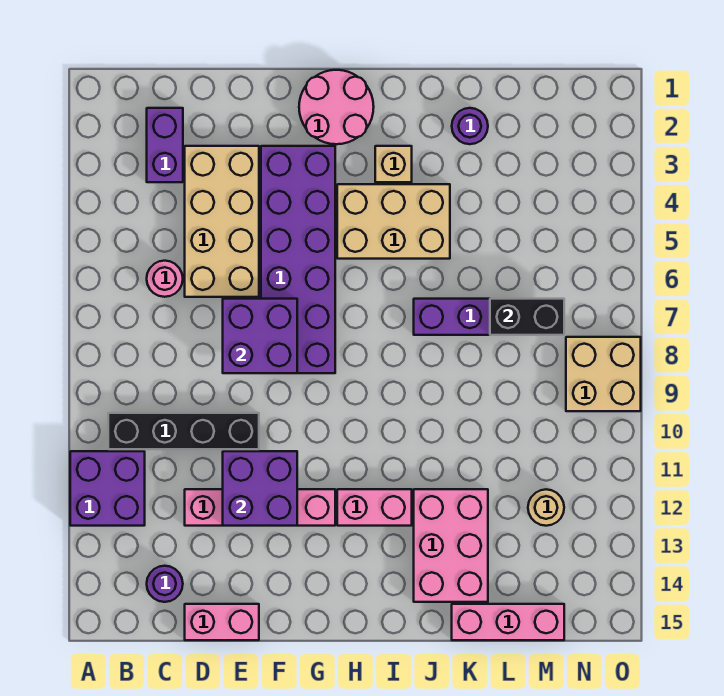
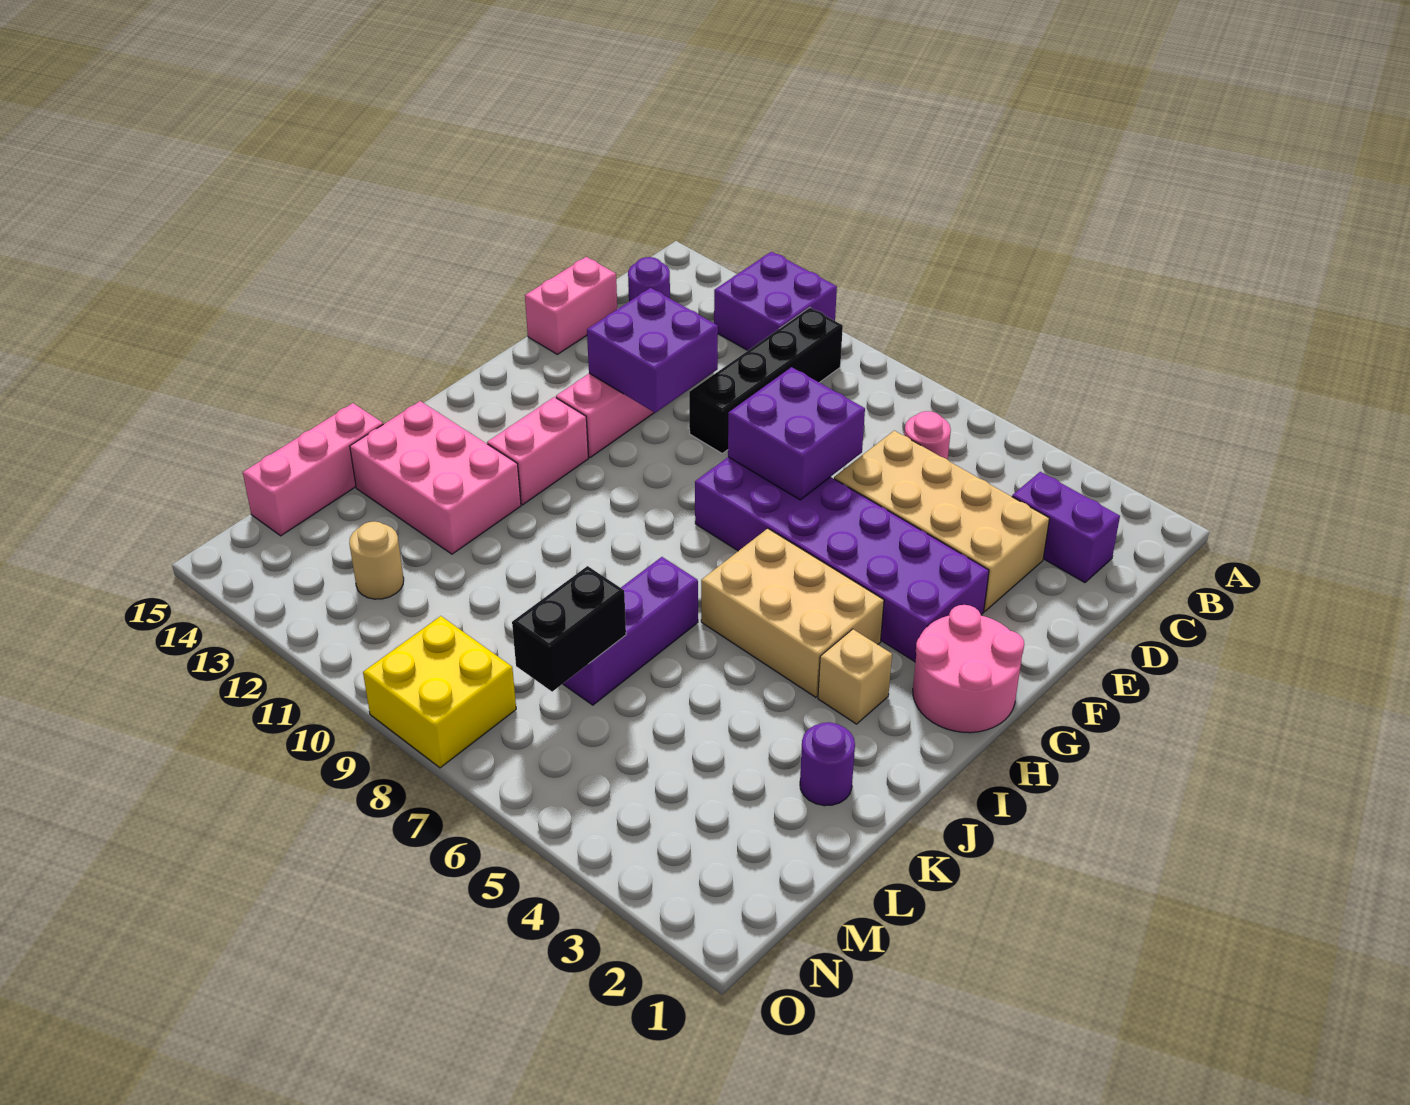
tan brick H4:J5 level 1 -> tan brick H4:I6 level 1
tan brick N8:O9 level 1 -> yellow brick N8:O9 level 1

